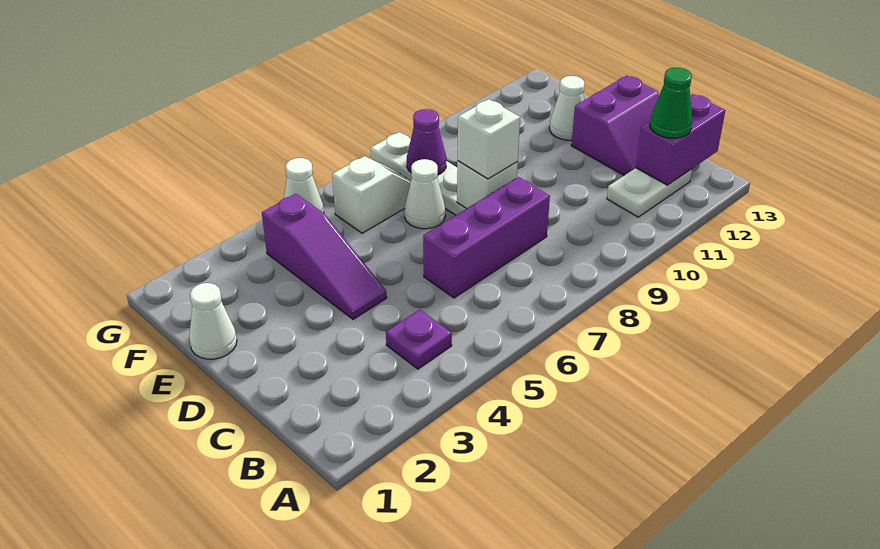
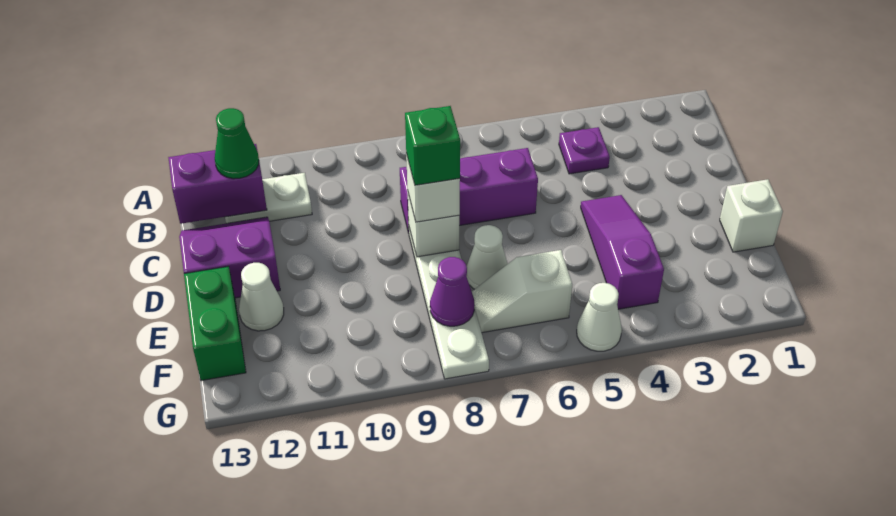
none -> green brick D8 level 4
white cone E1 level 1 -> white brick E1 level 1
none -> green brick E13:F13 level 1

